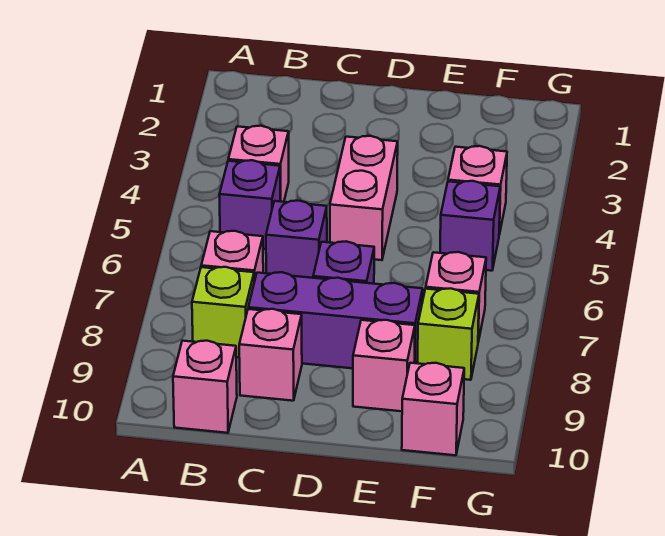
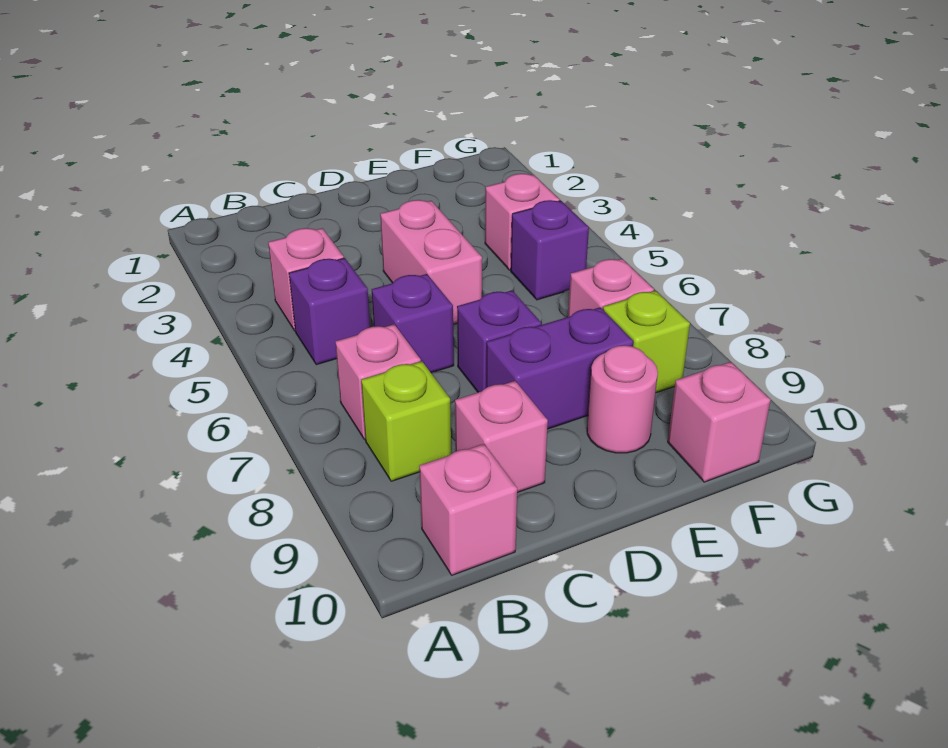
purple brick C8:E8 level 1 -> purple brick D8:E8 level 1
pink brick E9 level 1 -> pink round brick E9 level 1

